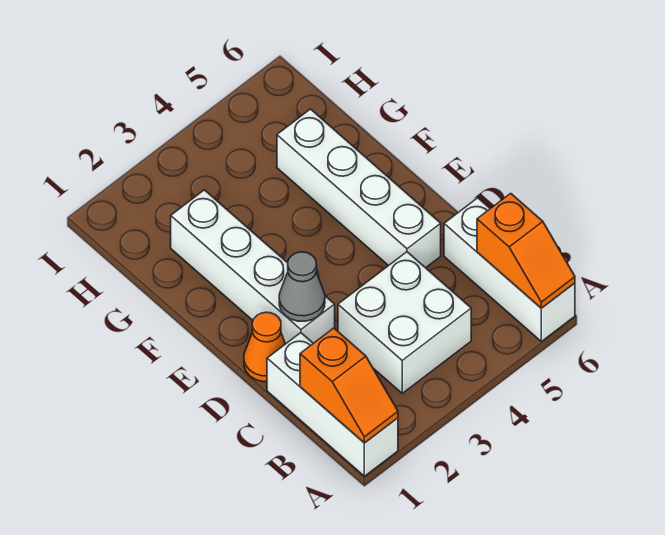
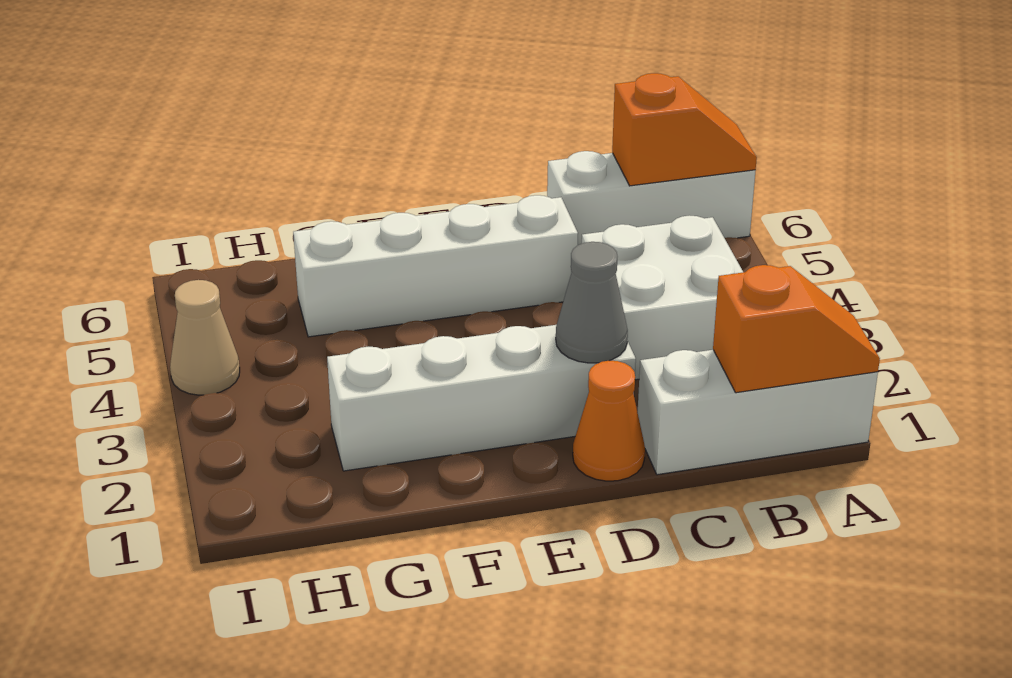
none -> tan cone I4 level 1

